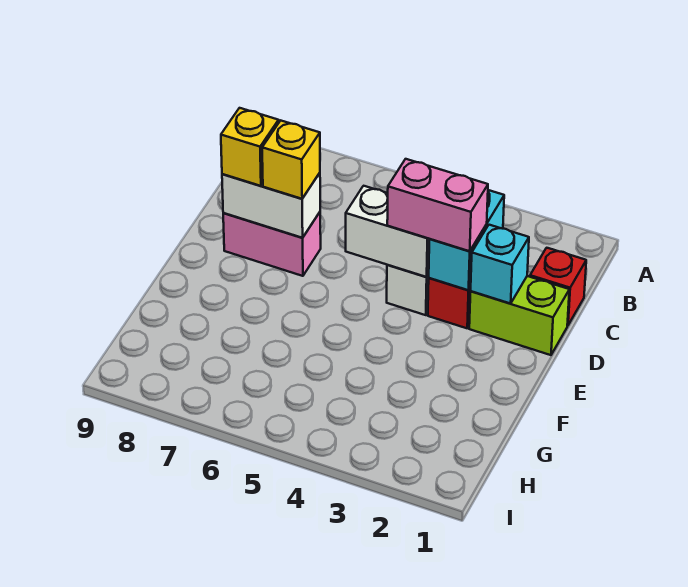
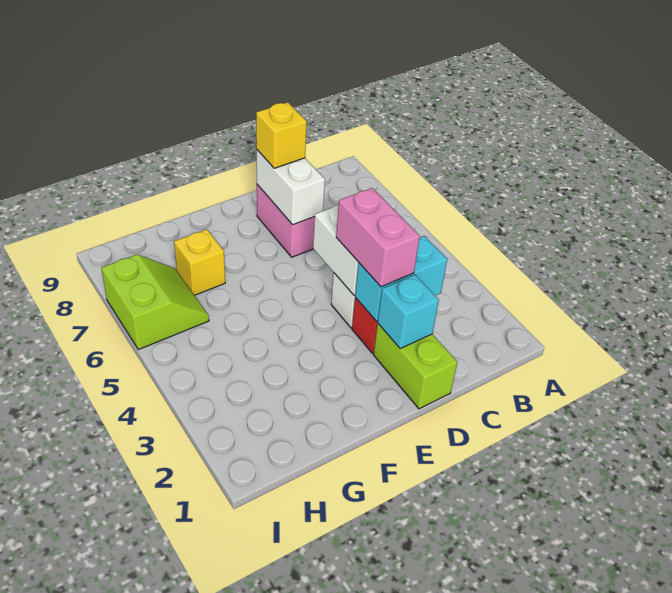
red brick C1 level 1 -> none
yellow brick D7 level 3 -> yellow brick G7 level 1
none -> lime slope H6:I7 level 1 top I

